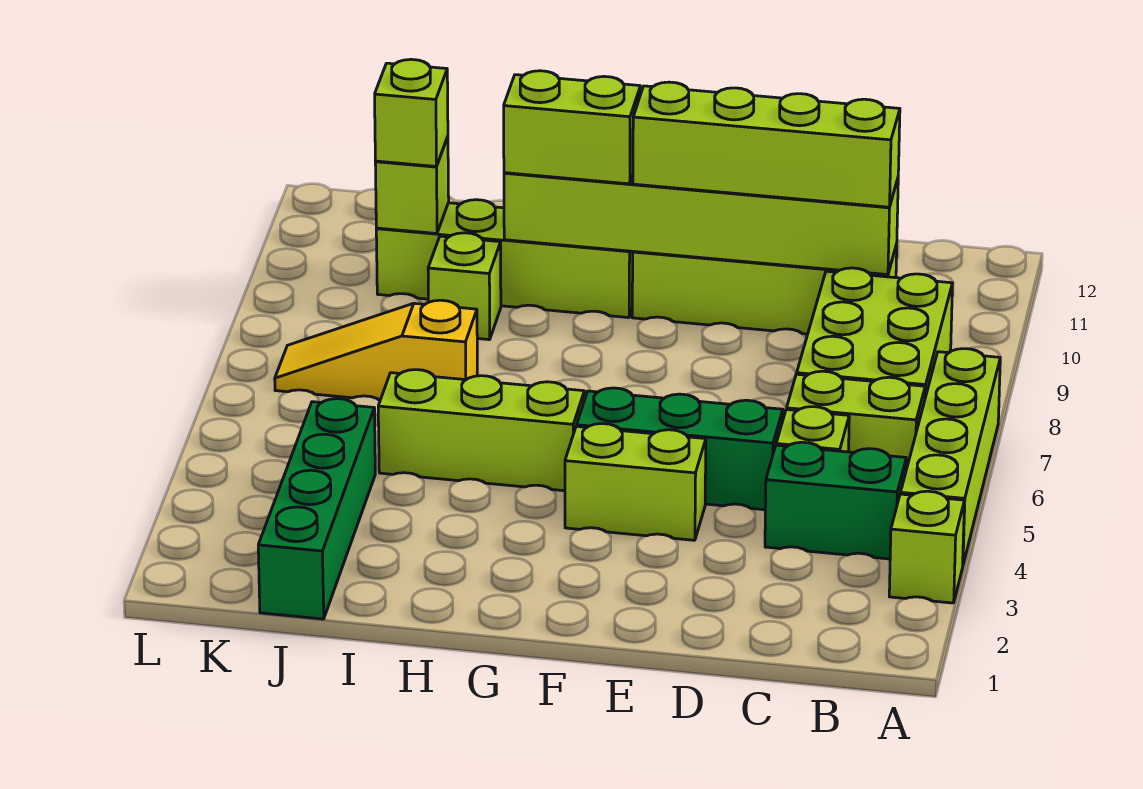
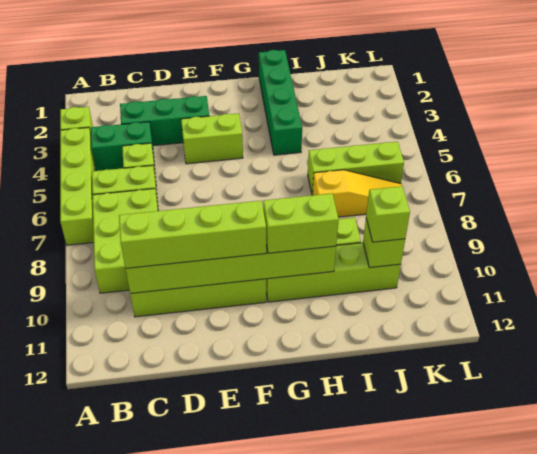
green brick D5:F5 level 1 -> green brick C3:E3 level 1
lime brick G5:I5 level 1 -> lime brick I6:K6 level 1
green brick J1:J4 level 1 -> green brick H1:H4 level 1

